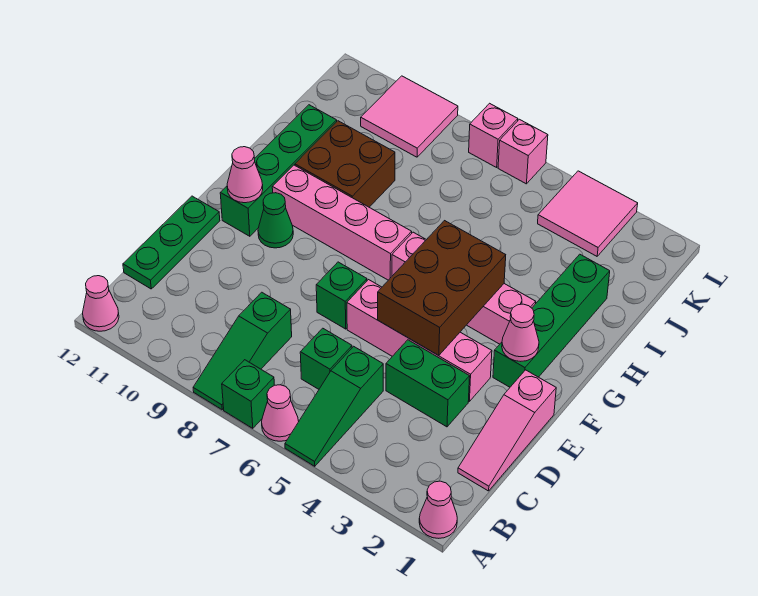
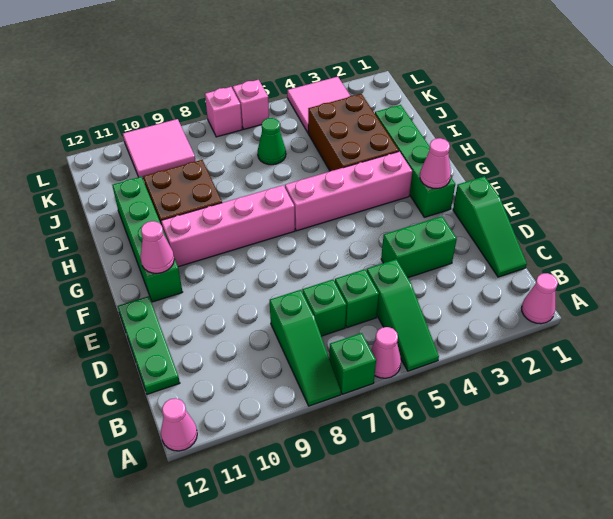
pink slope C1:E1 level 1 top E -> green slope C1:E1 level 1 top E
pink brick E3:E6 level 1 -> none
brown brick E4:G5 level 2 -> brown brick H3:J4 level 1
green brick E7 level 1 -> green brick C7 level 1
green cone F10 level 1 -> green cone J6 level 1

